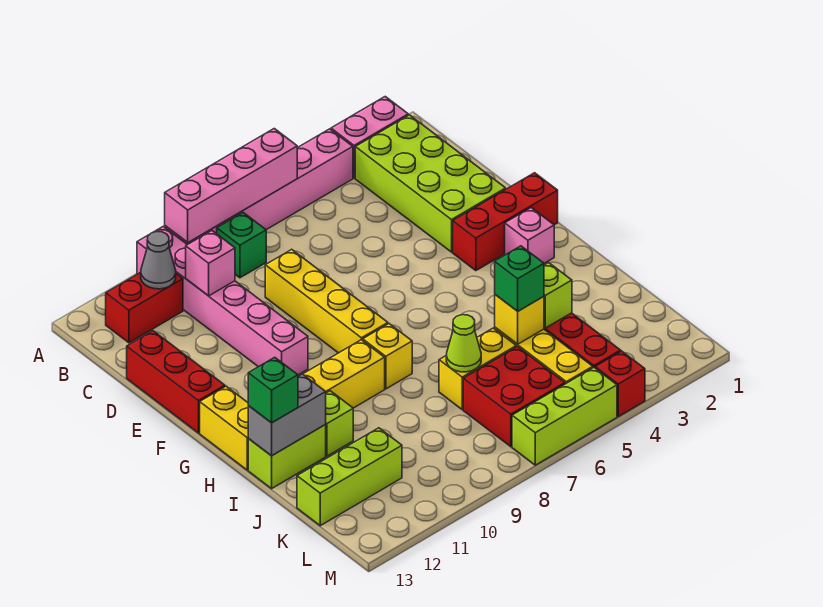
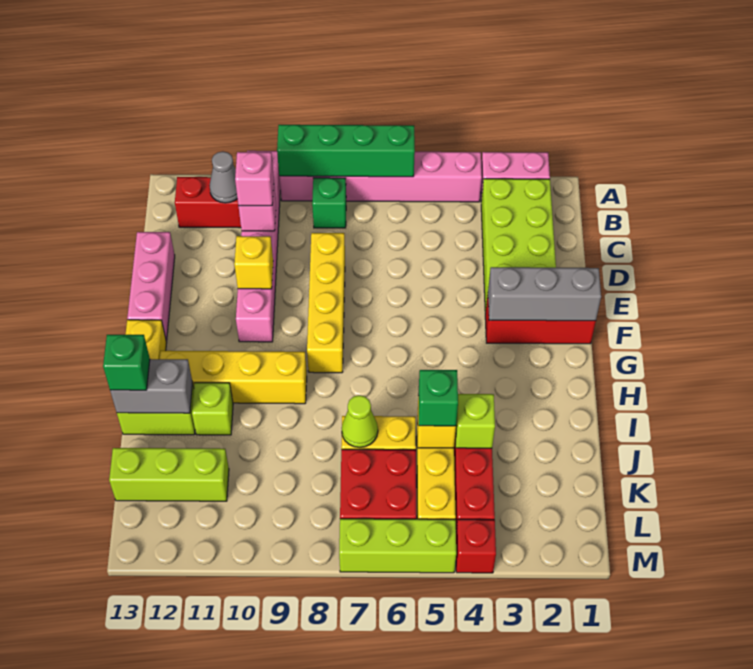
pink brick A6:A9 level 2 -> green brick A6:A9 level 2
red brick D13:F13 level 1 -> pink brick D13:F13 level 1
none -> grey brick F1:F3 level 2
pink brick G2 level 1 -> pink brick C10 level 3
yellow brick H8 level 1 -> yellow brick E10 level 2

